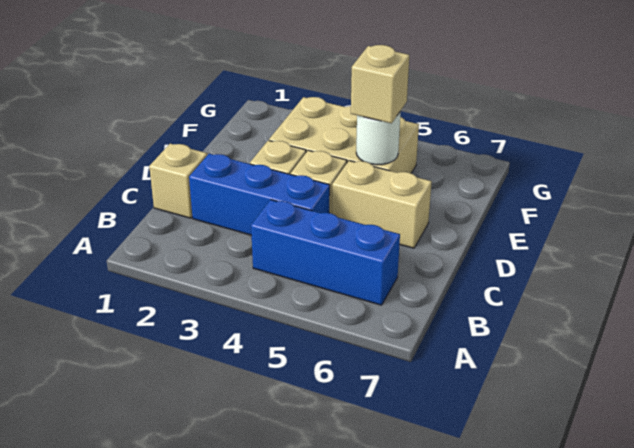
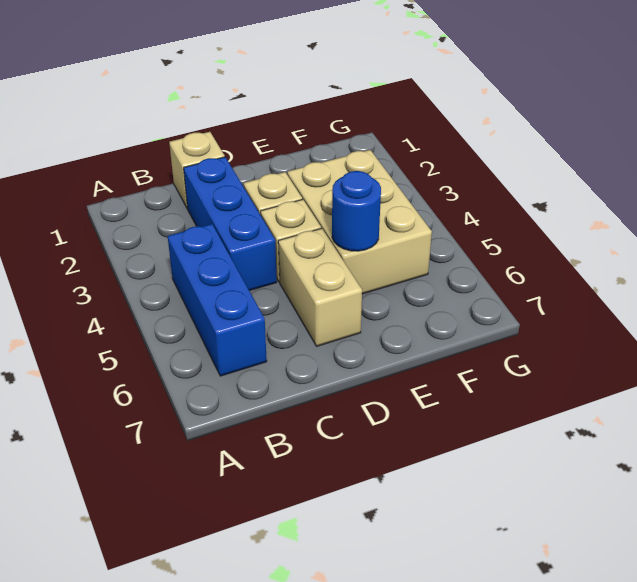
white round brick E5 level 2 -> blue round brick E5 level 2
tan brick E5 level 3 -> none

